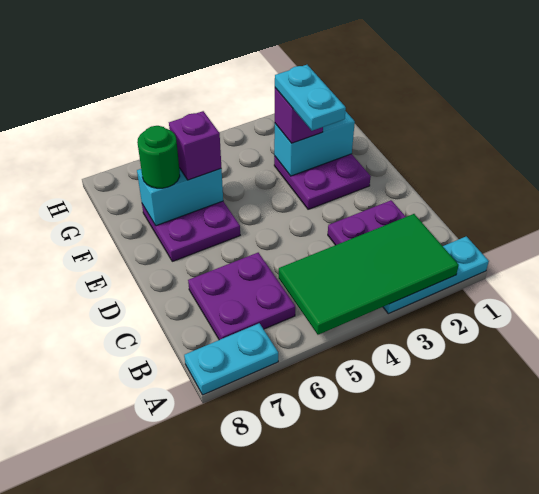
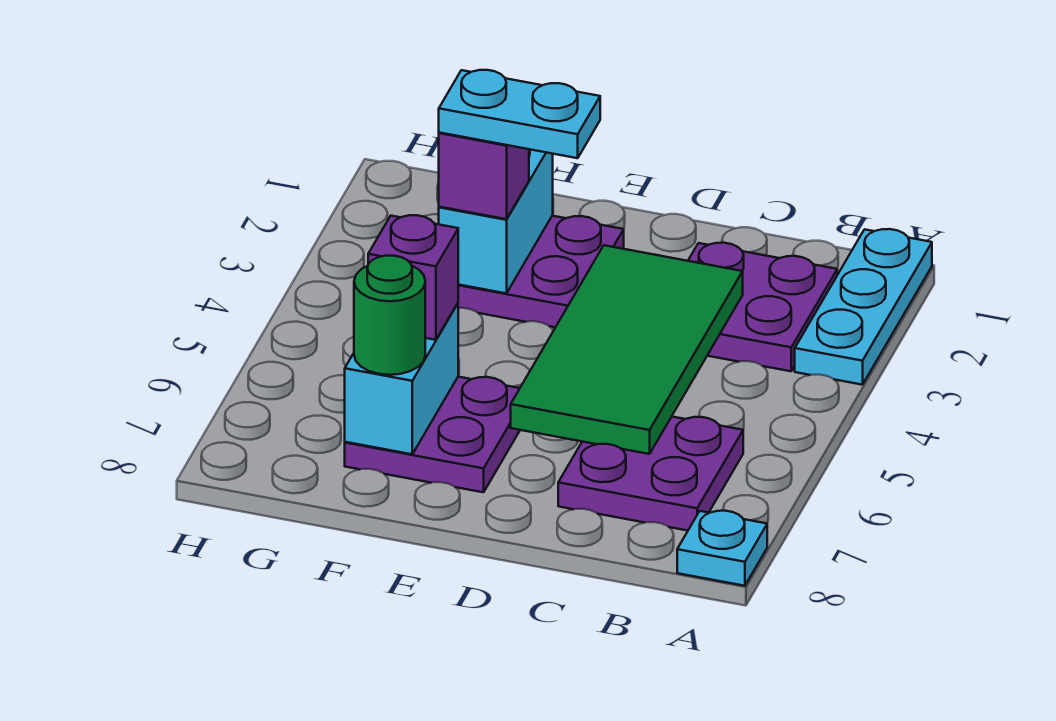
green tile A2:B5 level 2 -> green tile C3:D6 level 2
cyan plate A7:A8 level 1 -> cyan plate A8 level 1

